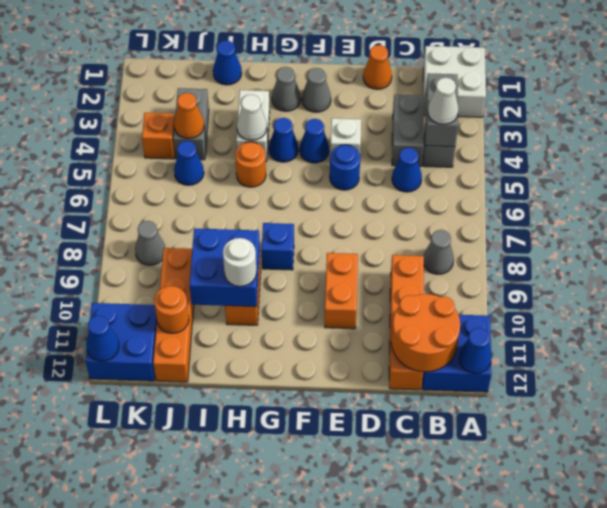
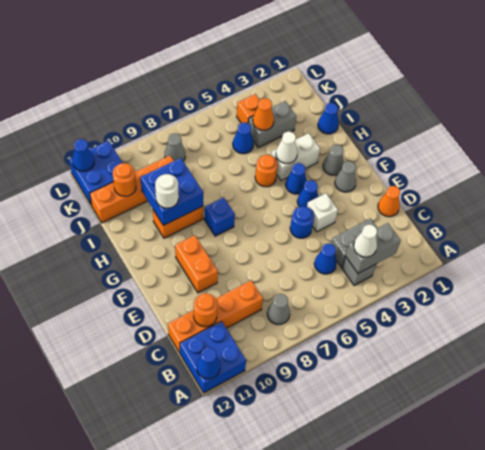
white brick A1:B2 level 1 -> none
orange round brick B11:C12 level 2 -> orange round brick C11 level 2
orange brick E9:E10 level 1 -> orange brick E10:F10 level 1

